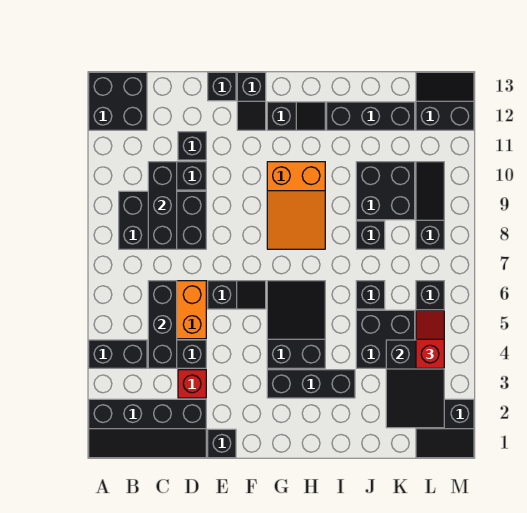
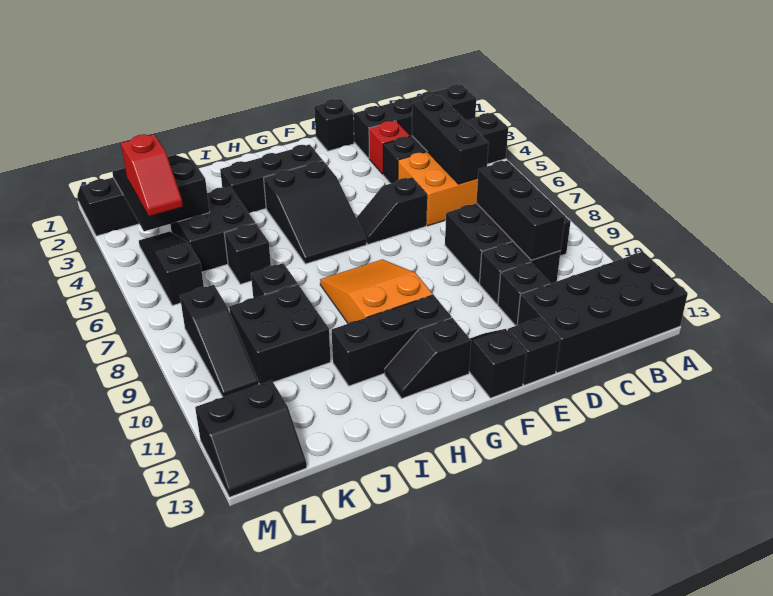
black brick A12:B13 level 1 -> black brick A12:D13 level 1
black brick I12:K12 level 1 -> black brick G11:I11 level 1

